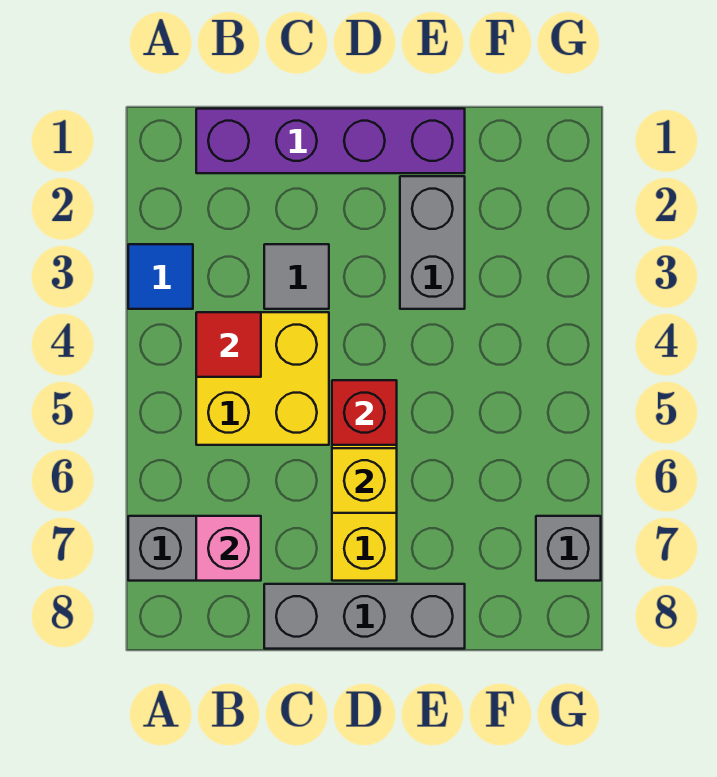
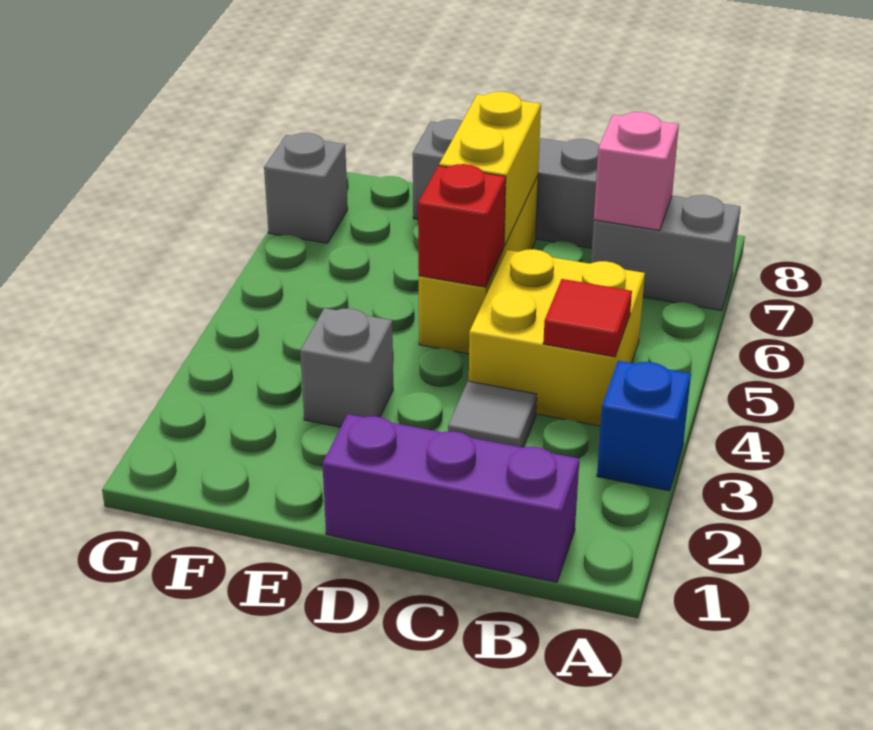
blue tile A3 level 1 -> blue brick A3 level 1
purple brick B1:E1 level 1 -> purple brick B1:D1 level 1
yellow brick D6 level 2 -> yellow brick D6:D7 level 2
grey brick E2:E3 level 1 -> grey brick E3 level 1

